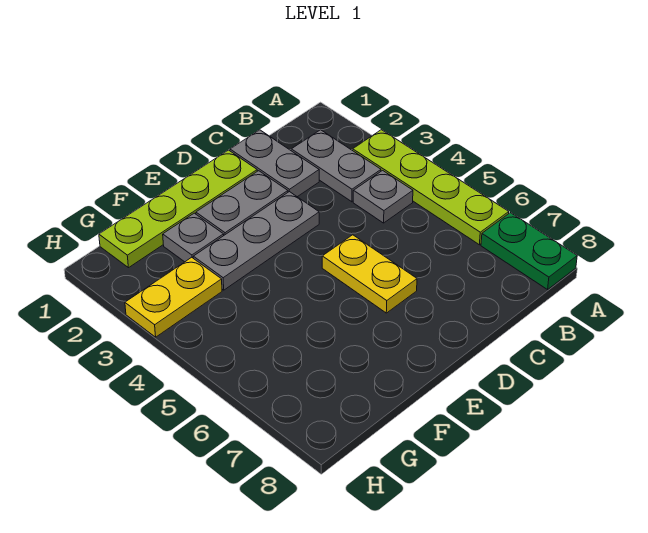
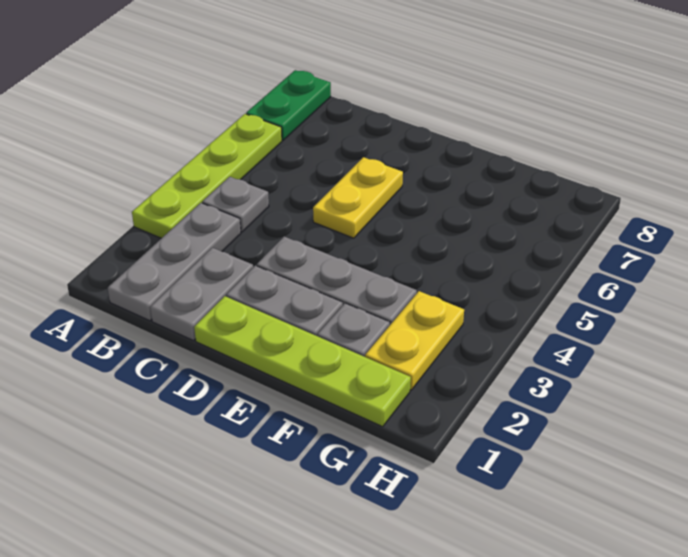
grey plate B2:B3 level 1 -> grey plate B1:B3 level 1
yellow plate G3:H3 level 1 -> yellow plate G2:G3 level 1

